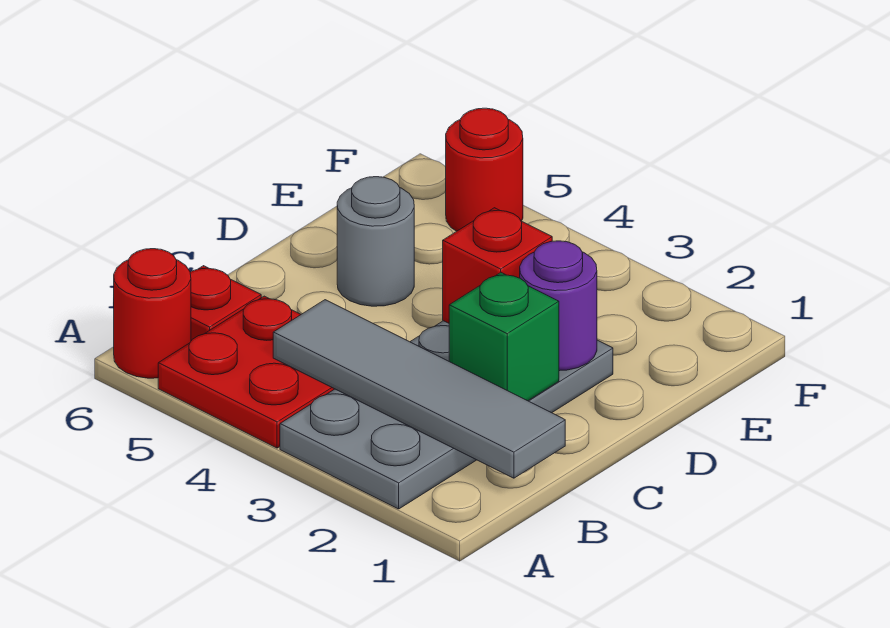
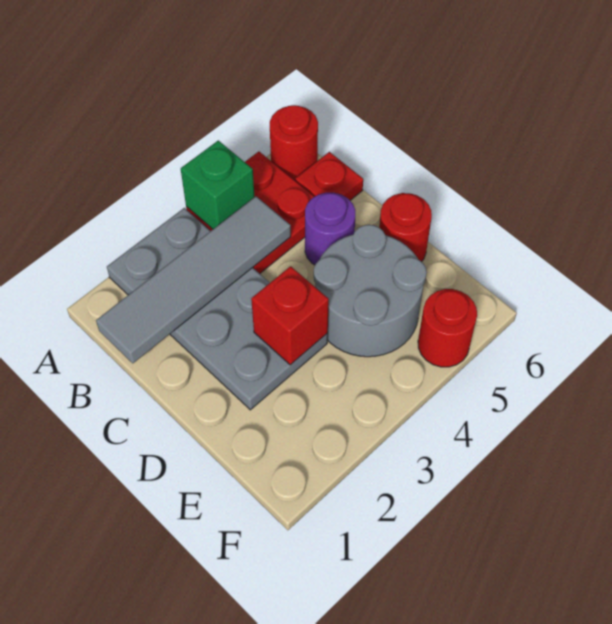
green brick C2 level 2 -> green brick A4 level 2
purple round brick D2 level 2 -> purple round brick C5 level 1
grey round brick D5 level 1 -> grey round brick D4:E5 level 1
none -> red round brick D6 level 1

